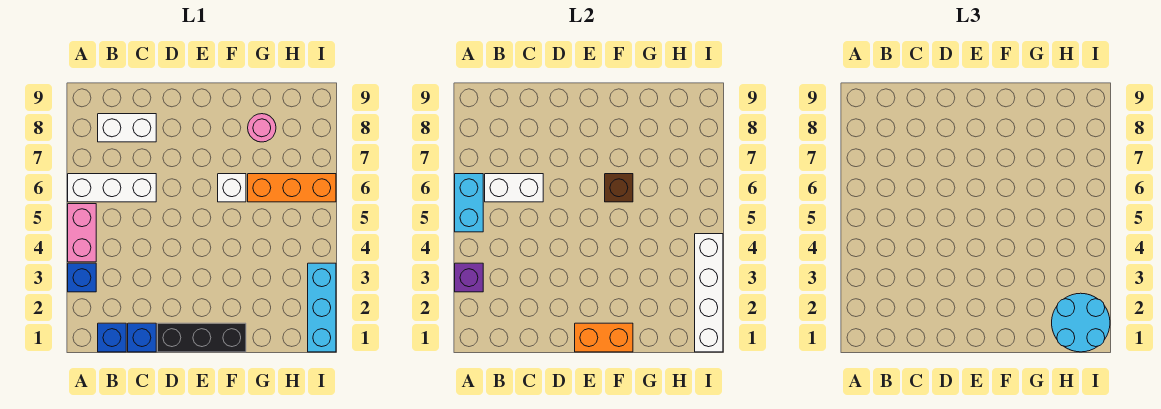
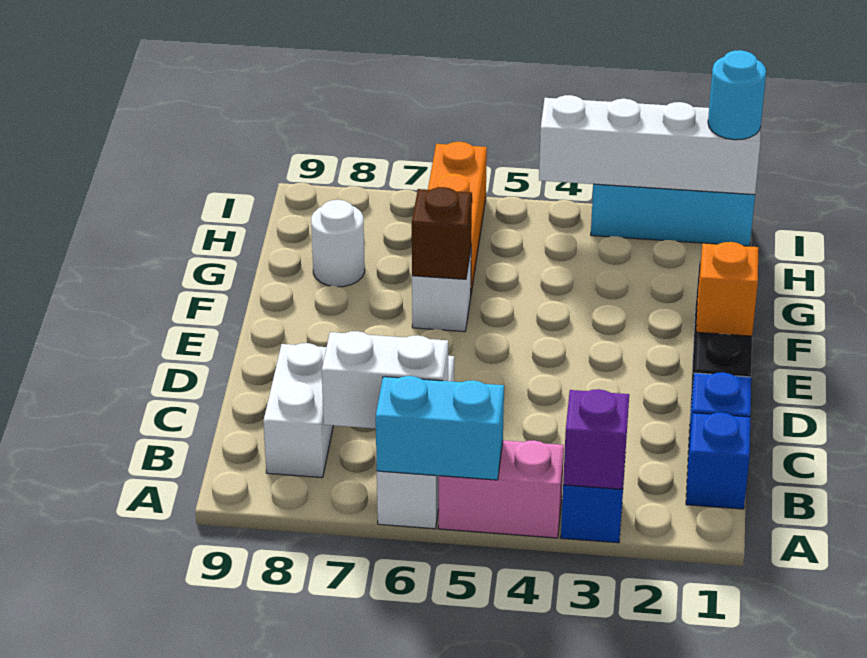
white brick B6:C6 level 2 -> white brick B6:B7 level 2
orange brick E1:F1 level 2 -> orange brick E1 level 2
pink round brick G8 level 1 -> white round brick G8 level 1
cyan round brick H1:I2 level 3 -> cyan round brick I1 level 3

